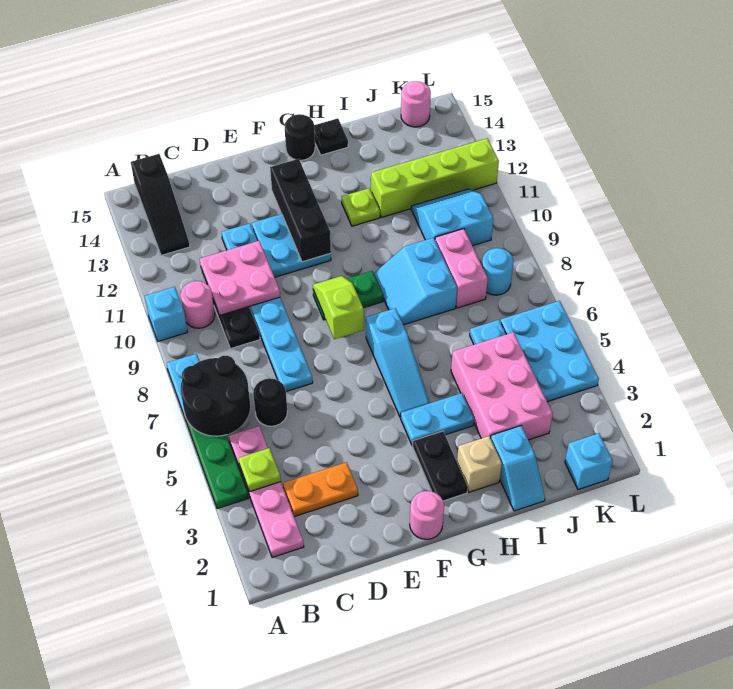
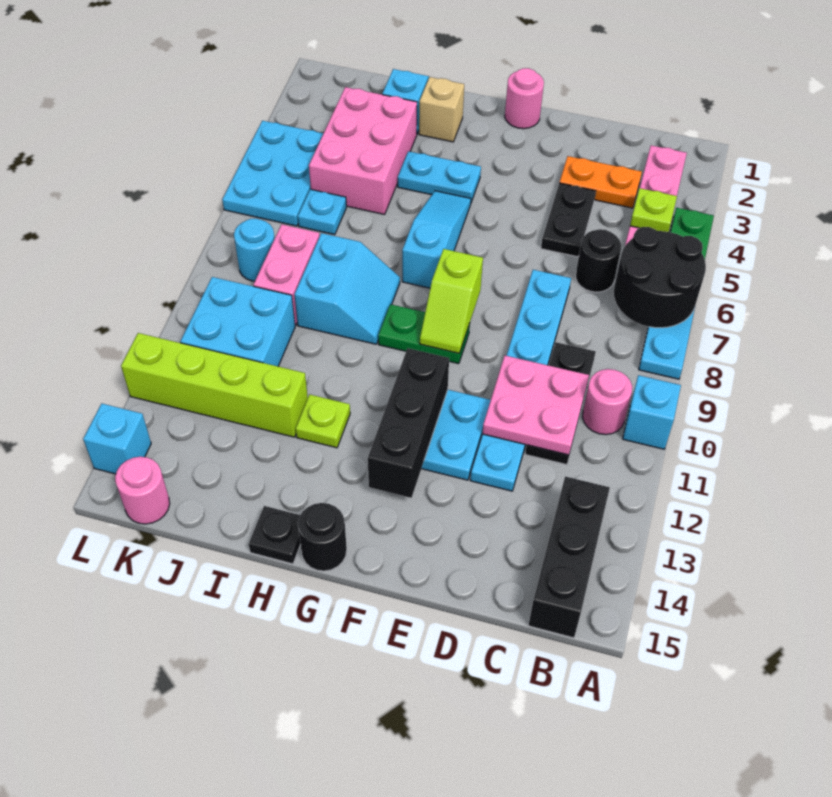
black slope B13:B15 level 1 top 15 -> black brick B13:B15 level 1
black plate G2:G3 level 1 -> black plate D4:D5 level 1
cyan slope J10:K11 level 1 top 10 -> cyan brick J10:K11 level 1
cyan brick K1 level 1 -> cyan brick L14 level 1

